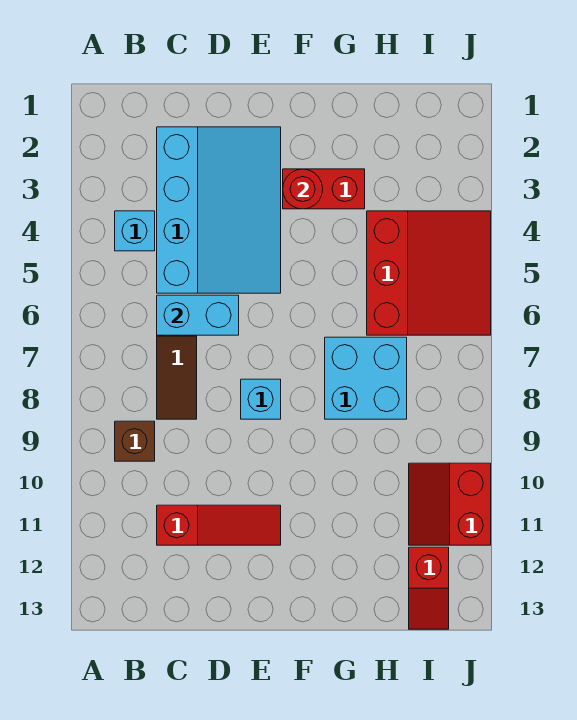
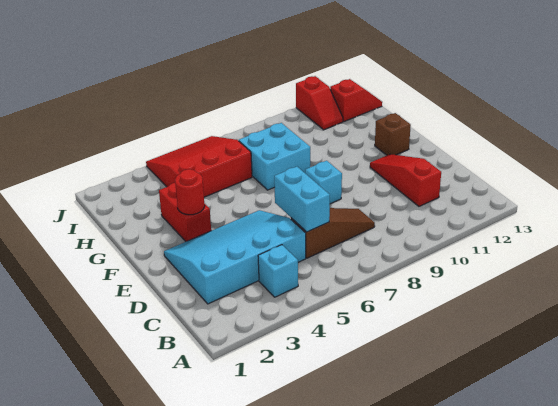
brown brick B9 level 1 -> brown brick F12 level 1
red slope I10:J11 level 1 top J -> red slope I11:J11 level 1 top J

